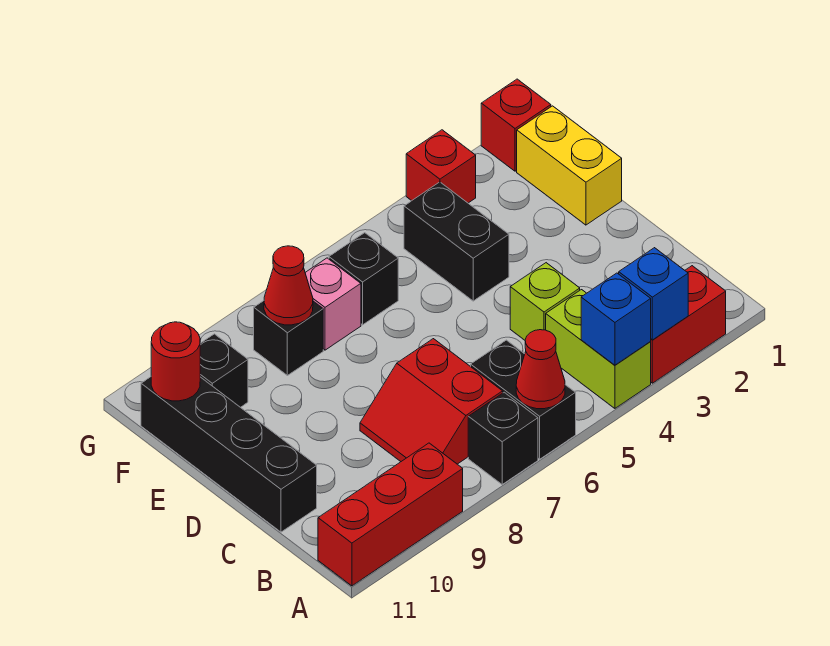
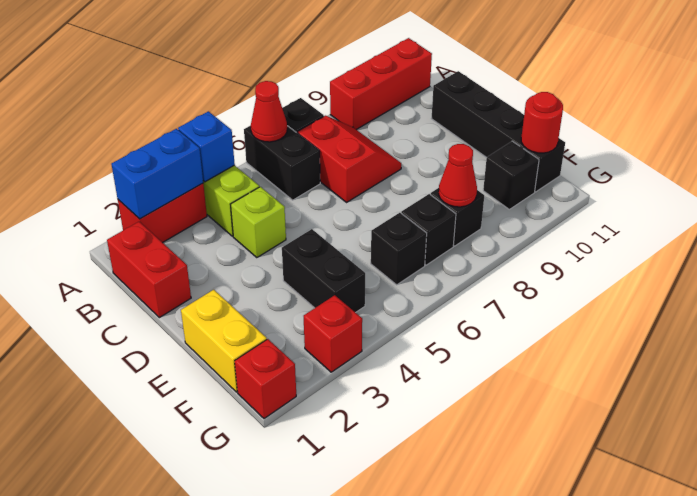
blue brick A3 level 2 -> blue brick A2:A3 level 2
none -> red brick B1:C1 level 1
pink brick F7 level 1 -> black brick F7 level 1

